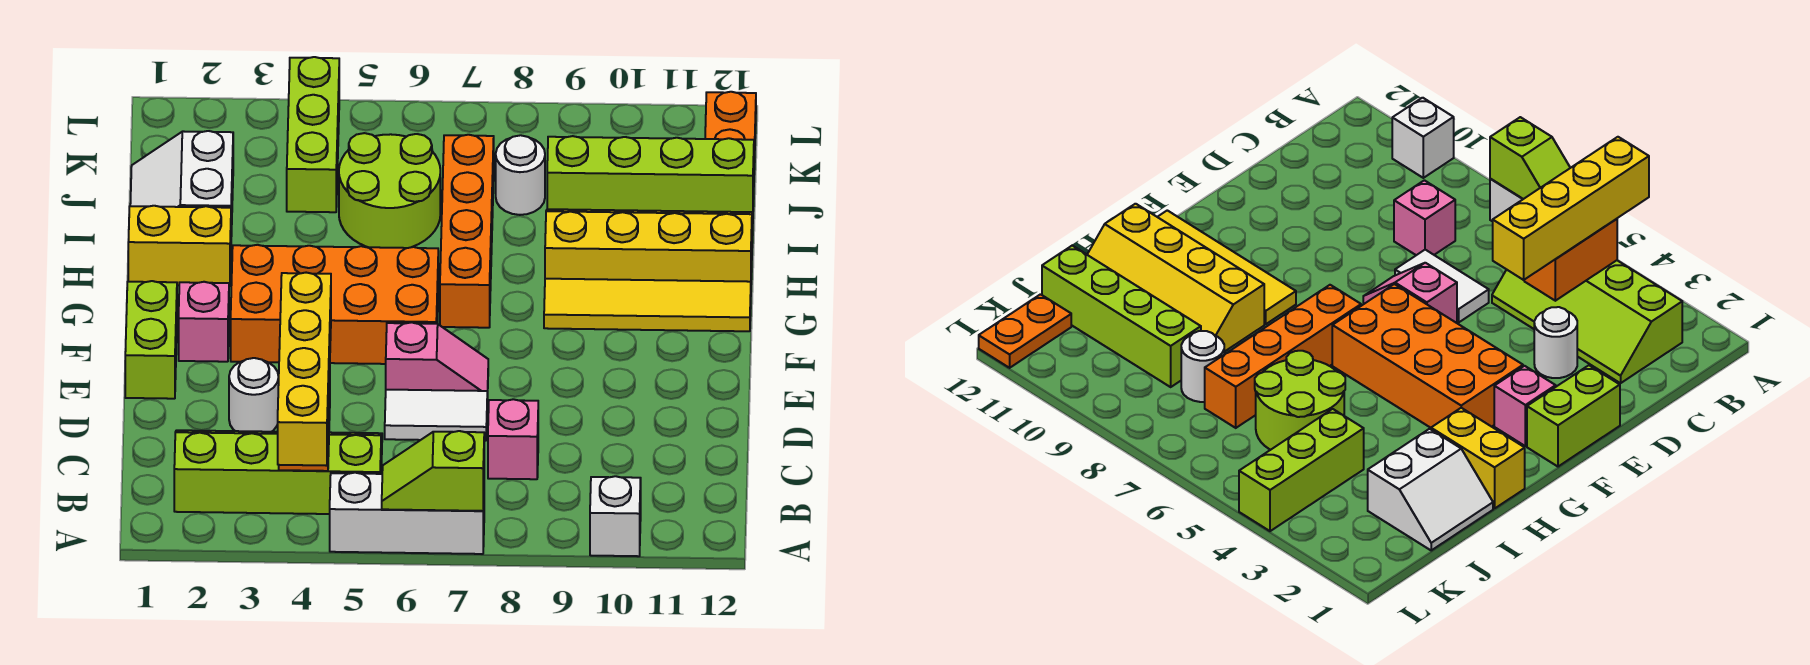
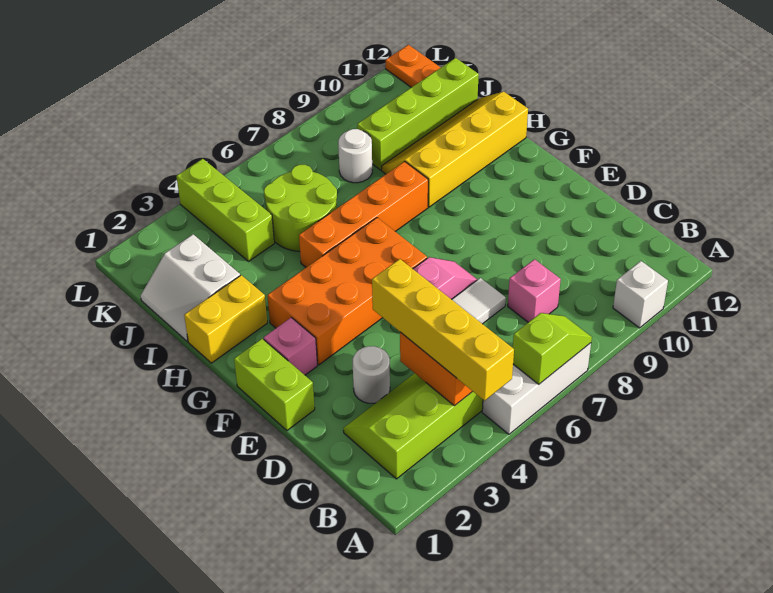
lime slope A6:A7 level 2 top 7 -> lime slope A6:A7 level 2 top 6
orange brick G7:J7 level 1 -> orange brick H5:H8 level 1
yellow tile G9:G12 level 1 -> none

